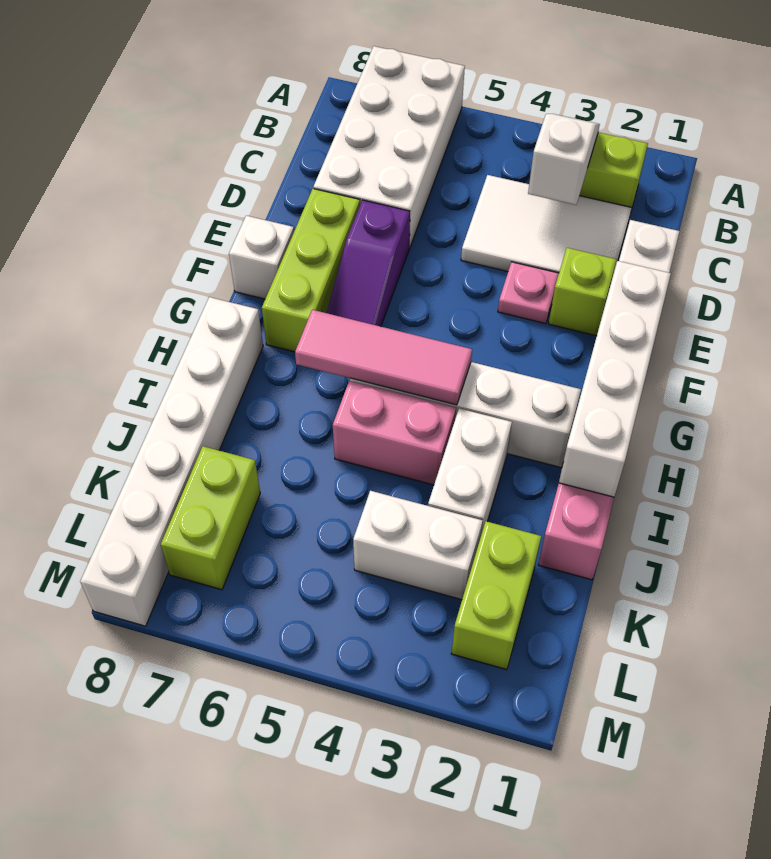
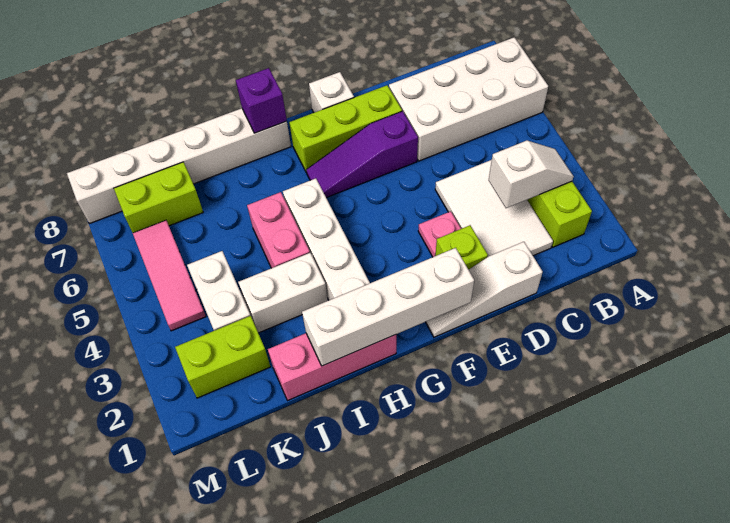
pink tile H4:H6 level 2 -> pink tile L4:L6 level 1
none -> purple brick H8 level 2

